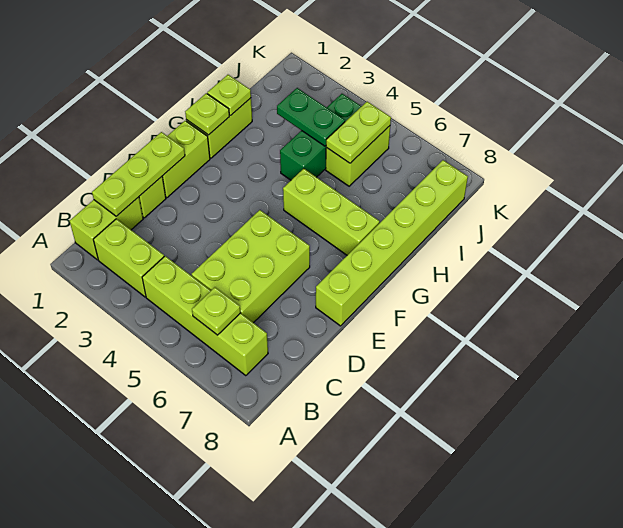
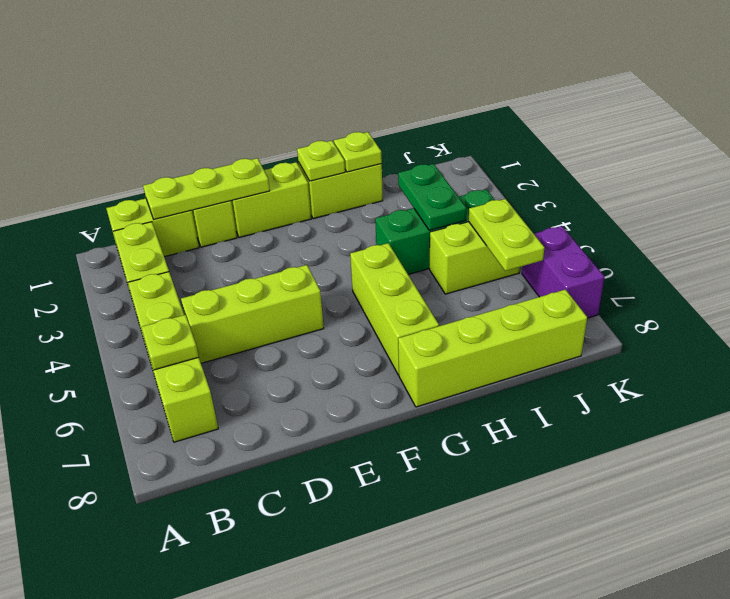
lime brick C5:E6 level 1 -> lime brick C5:E5 level 1
lime brick E8:J8 level 1 -> lime brick G8:J8 level 1
lime plate I5:J5 level 2 -> lime plate J5:J6 level 2
none -> purple brick K6:K7 level 1

